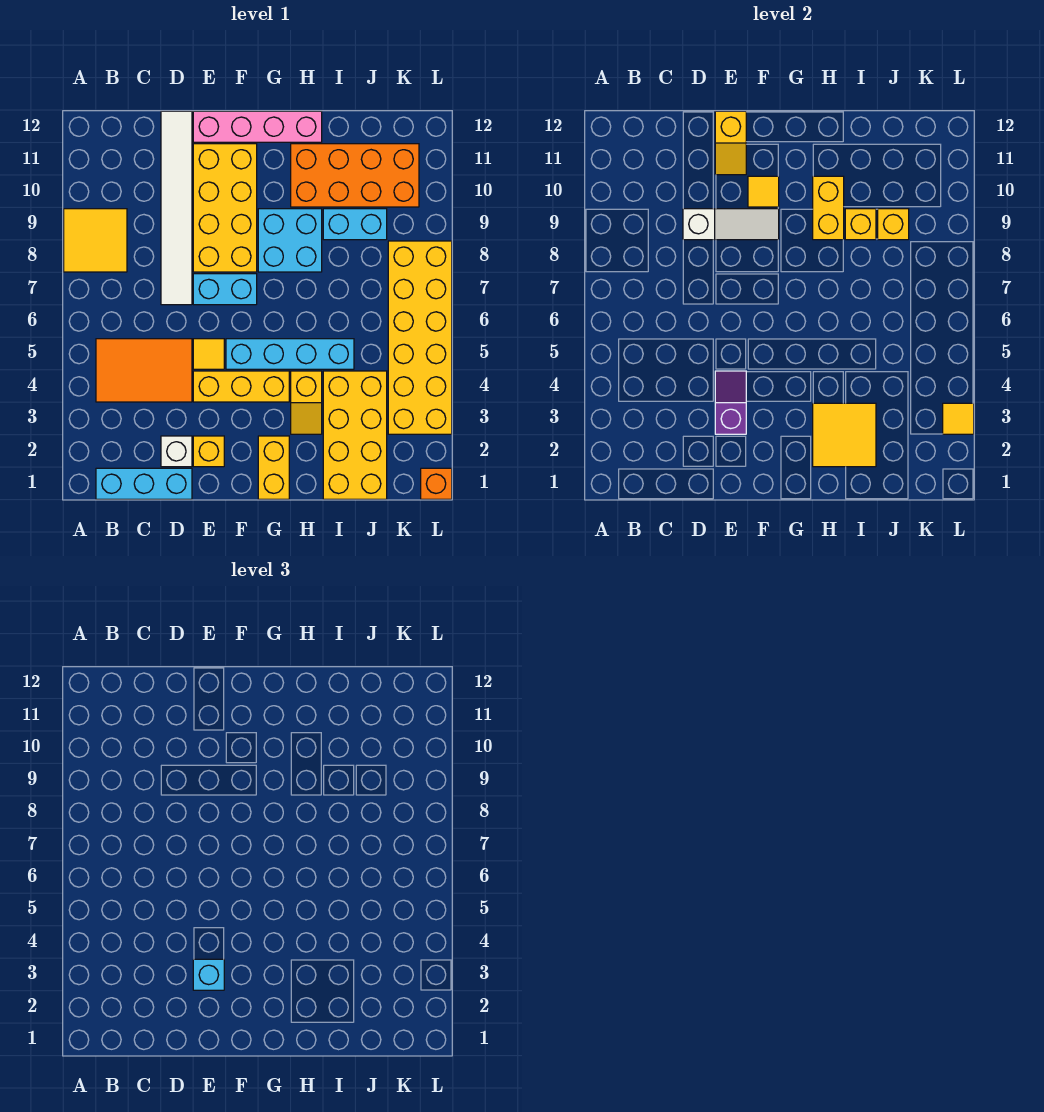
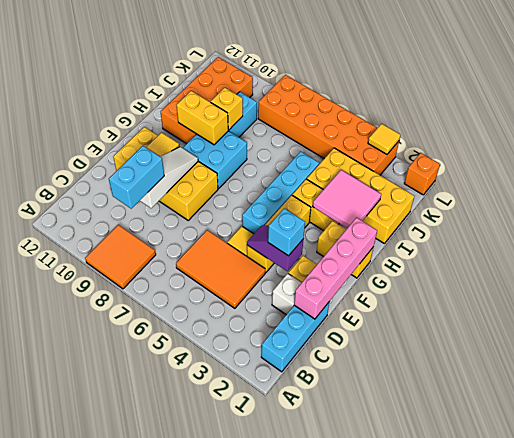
yellow tile A8:B9 level 1 -> orange tile A8:B9 level 1
orange tile B4:D5 level 1 -> orange tile C4:D6 level 1
white tile D7:D12 level 1 -> none
cyan brick E7:F7 level 1 -> cyan brick C9:D9 level 3
yellow slope E11:E12 level 2 top 12 -> none
pink brick E12:H12 level 1 -> pink brick D1:G1 level 2
yellow tile H2:I3 level 2 -> pink tile H2:I3 level 2
yellow brick J9 level 2 -> none
yellow brick K3:L8 level 1 -> orange brick K3:L8 level 1

